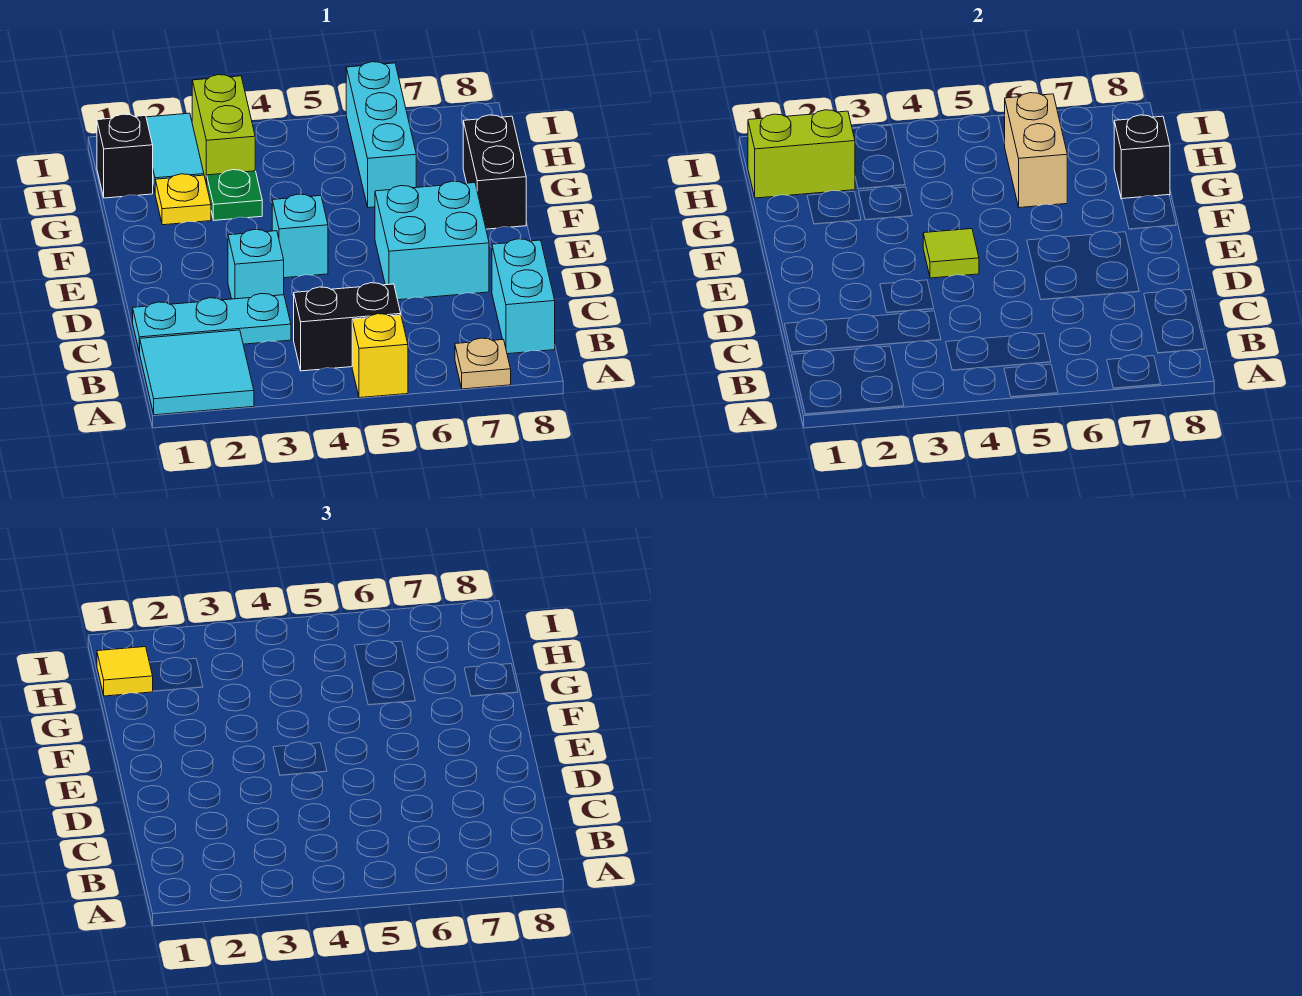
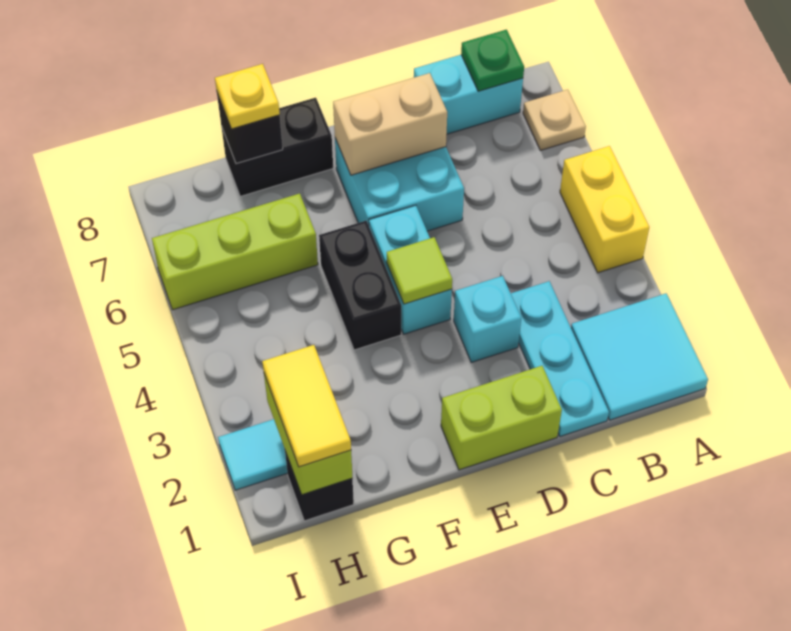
yellow brick A5 level 1 -> yellow brick A4:A5 level 1
black brick B4:B5 level 1 -> black brick F4:F5 level 1
cyan brick E4 level 1 -> cyan brick E4:E5 level 1
yellow plate G2 level 1 -> yellow plate G8 level 3
green plate G3 level 1 -> green plate B8 level 2
cyan brick G6:I6 level 1 -> lime brick G6:I6 level 1
tan brick G6:H6 level 2 -> tan brick D7:E7 level 2
yellow tile H1 level 3 -> yellow tile H1:H2 level 3
lime brick H3:I3 level 1 -> lime brick D1:E1 level 1

